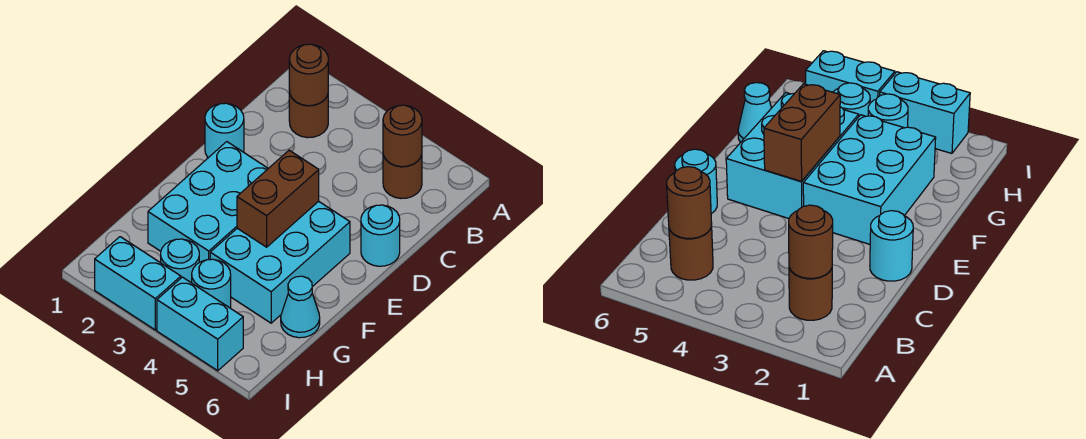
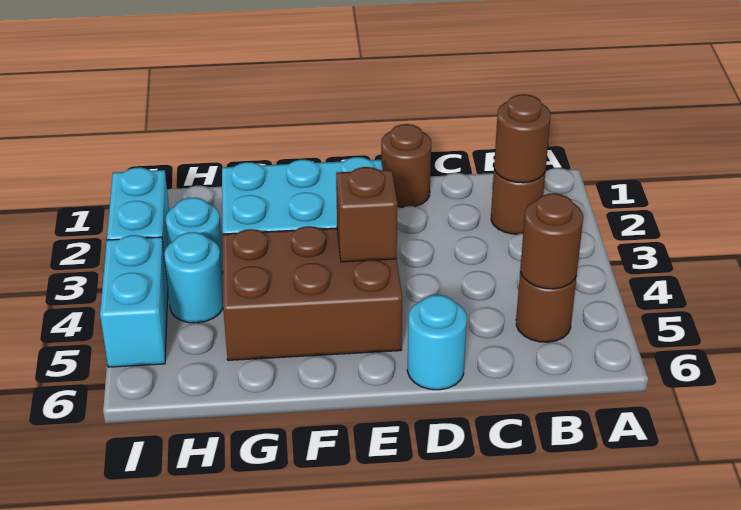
cyan round brick D1 level 1 -> brown round brick D1 level 1
cyan brick E4:G5 level 1 -> brown brick E4:G5 level 1
brown brick E4:F4 level 2 -> brown brick E4 level 2
cyan cone G6 level 1 -> none

